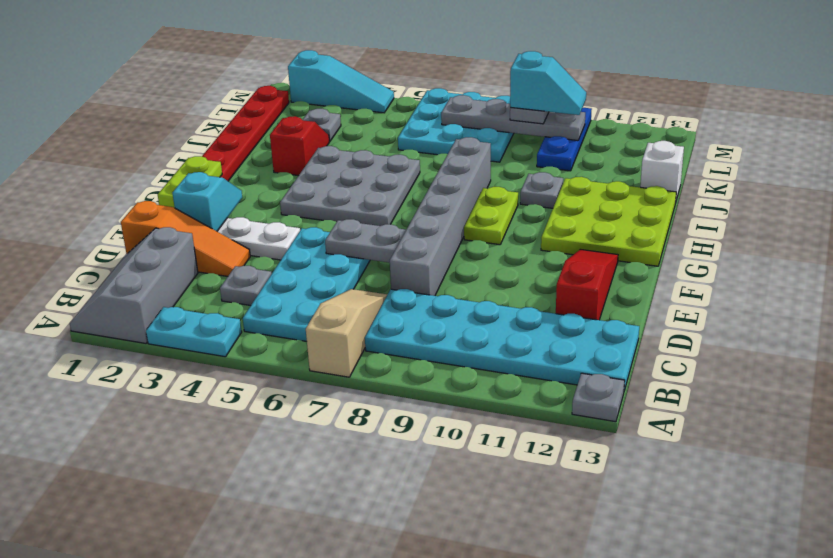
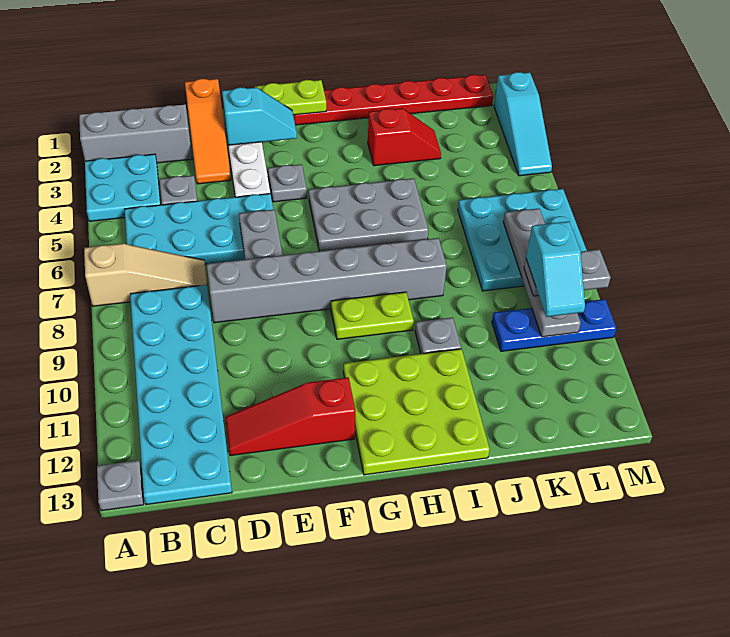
cyan plate A3:A4 level 1 -> cyan plate A3:B4 level 1
red slope D12:F12 level 1 top D -> red slope D12:F12 level 1 top F
grey plate G4:I6 level 1 -> grey plate G5:I6 level 1
white brick J13 level 1 -> none
grey plate K3 level 1 -> grey plate F4 level 1

